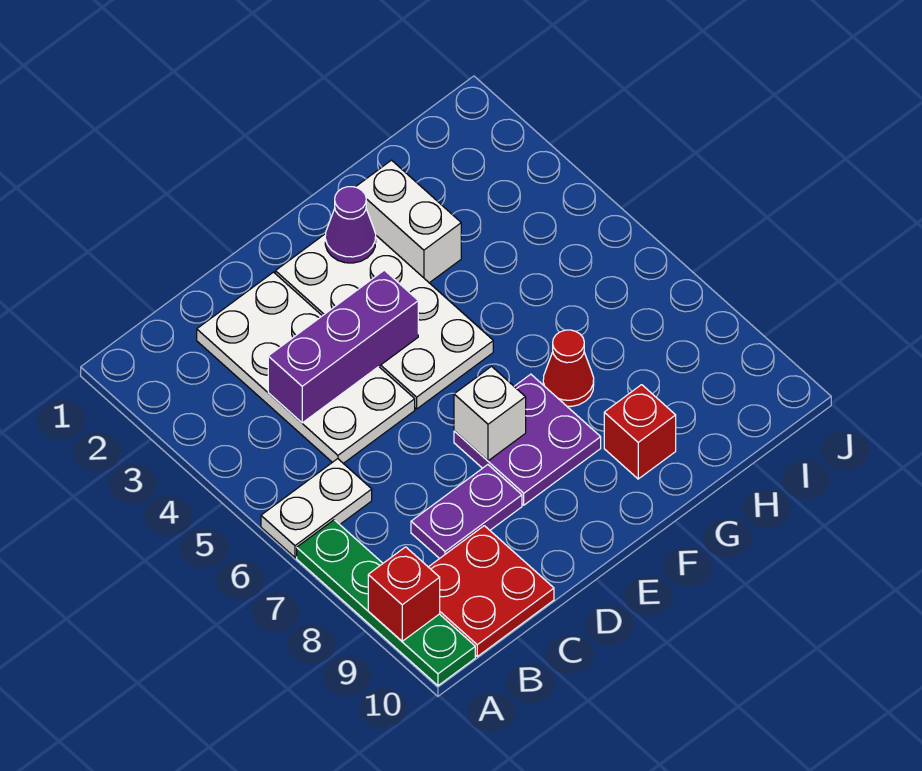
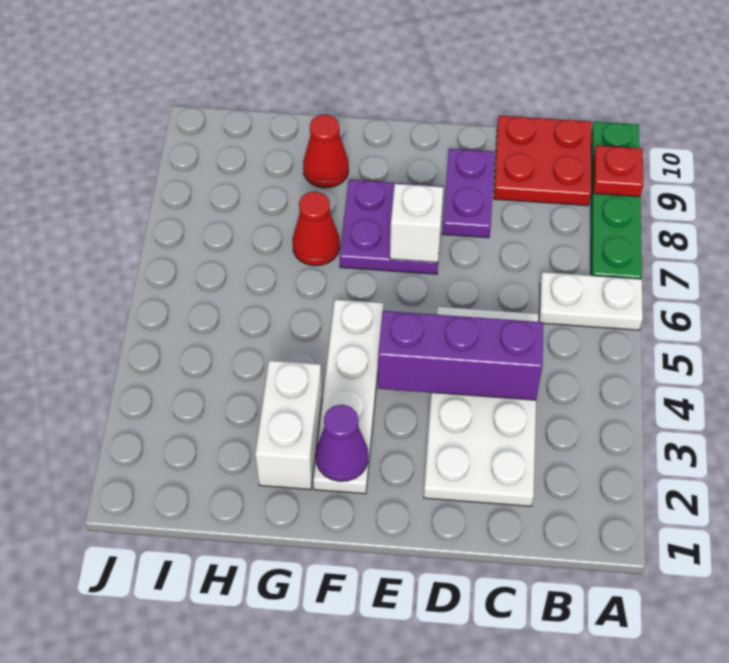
red brick A9 level 2 -> red plate A9 level 2
purple plate C8:D8 level 1 -> purple plate D8:D9 level 1
white plate E2:F5 level 1 -> white plate F2:F5 level 1
red brick G9 level 1 -> red cone G9 level 1

